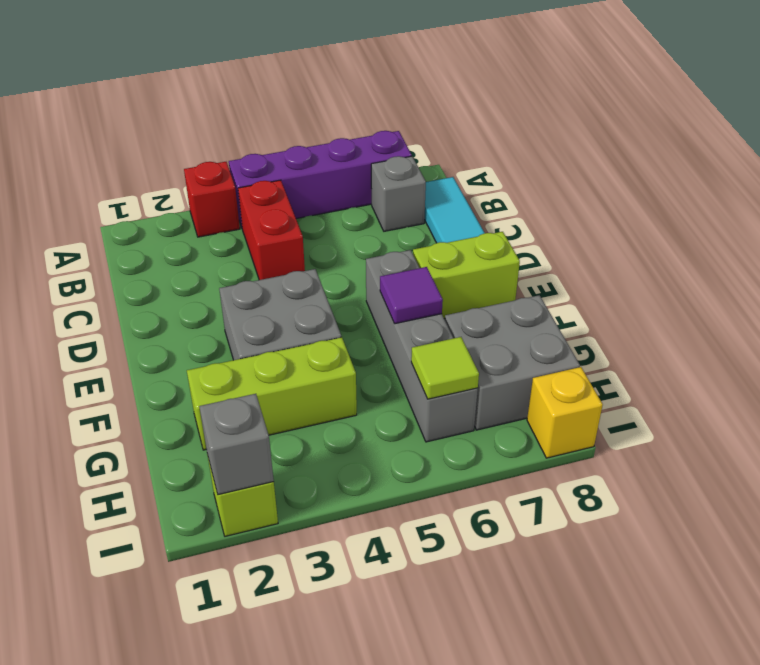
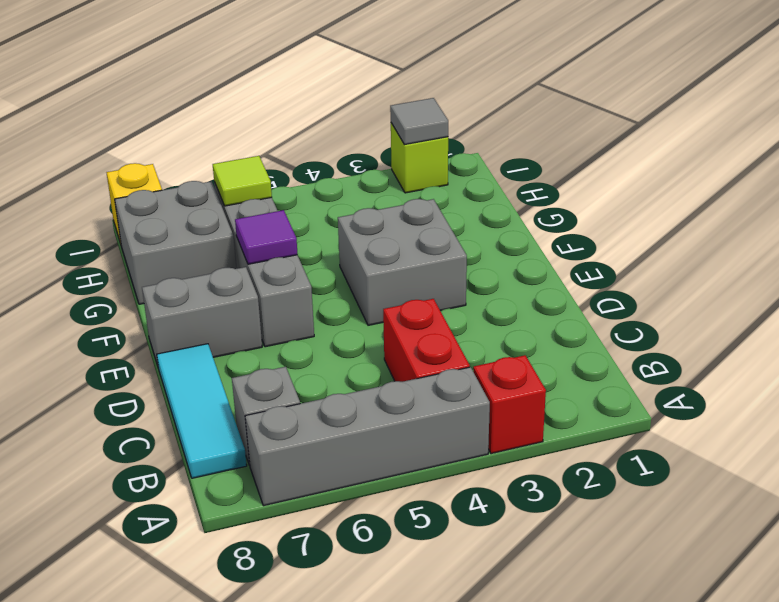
purple brick A4:A7 level 1 -> grey brick A4:A7 level 1
lime brick E7:E8 level 1 -> grey brick E7:E8 level 1
lime brick G2:G4 level 1 -> none
grey brick I2 level 2 -> grey tile I2 level 2

